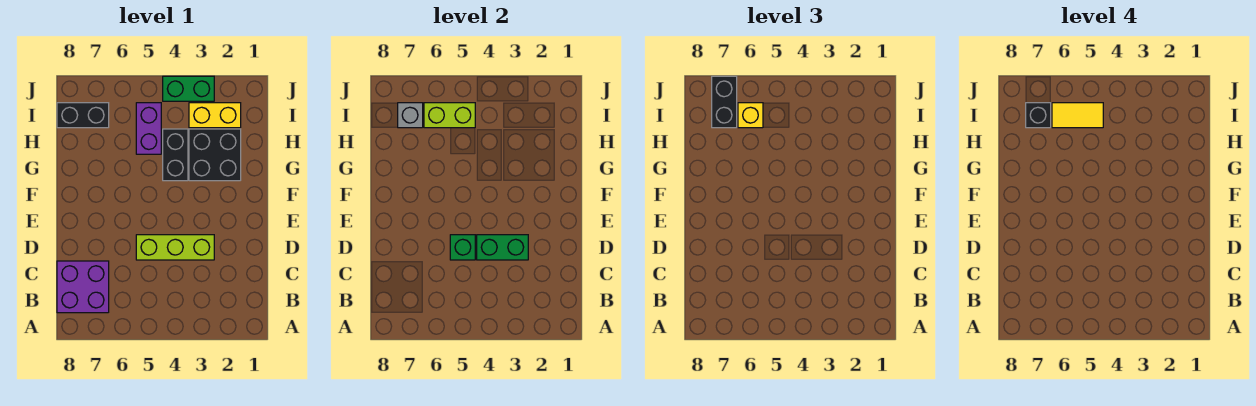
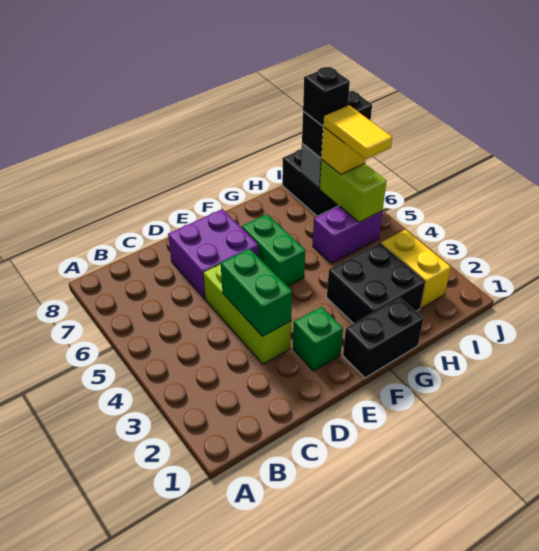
purple brick B7:C8 level 1 -> purple brick D6:E7 level 1
green brick D5 level 2 -> green brick E2 level 1
black brick G4:H4 level 1 -> black brick F1:G1 level 1
green brick J3:J4 level 1 -> green brick F5:F6 level 1

